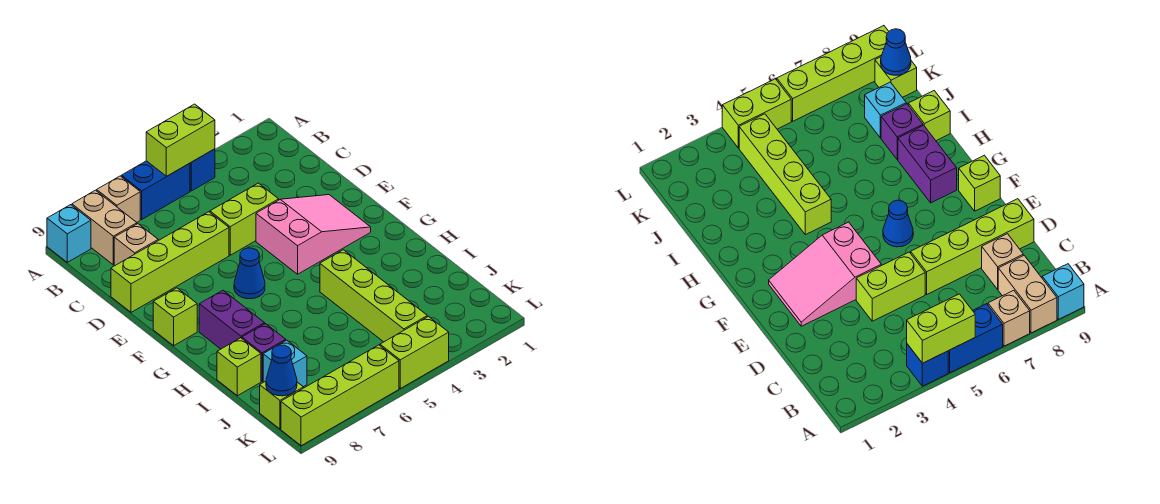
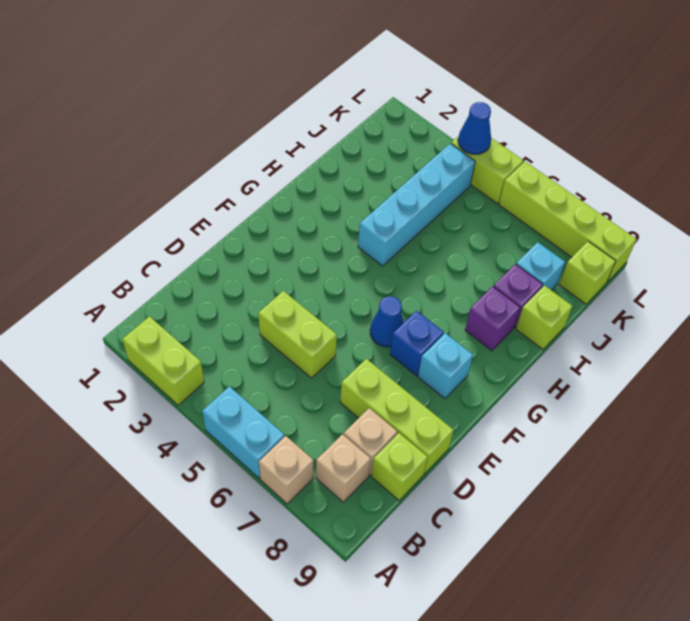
blue brick A4 level 1 -> blue brick F7 level 1
lime brick A4:A5 level 2 -> lime brick A2:A3 level 1
blue brick A5:A6 level 1 -> cyan brick A5:A6 level 1
tan brick A8:B8 level 1 -> tan brick B8 level 1
cyan brick A9 level 1 -> cyan brick F8 level 1
lime brick D6:D9 level 1 -> lime brick D7:D9 level 1
pink slope E2:F4 level 1 top 4 -> none
lime brick F9 level 1 -> lime brick C9 level 1
purple brick G8:H8 level 1 -> purple brick H8 level 1
lime brick H4:K4 level 1 -> cyan brick H4:K4 level 1
blue cone K9 level 2 -> blue cone L4 level 2

